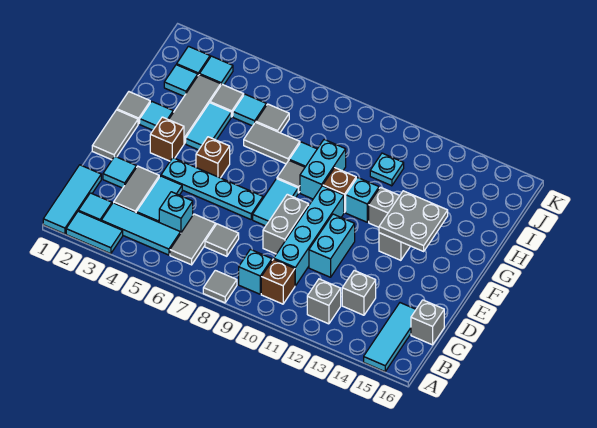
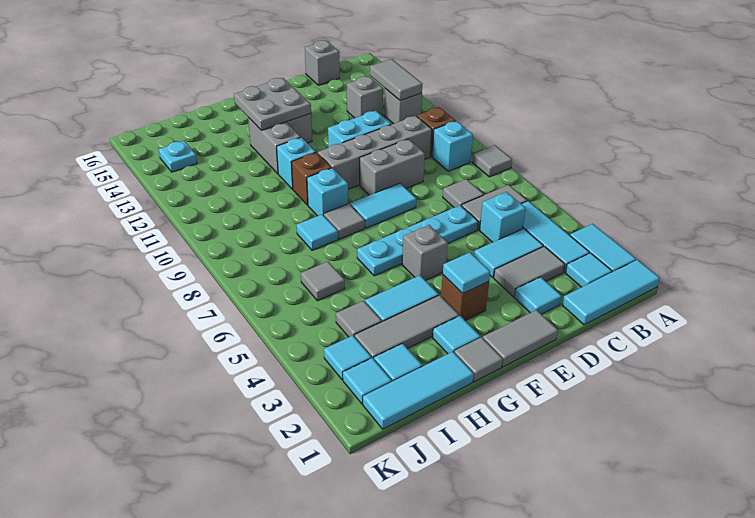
cyan tile A15:C15 level 1 -> cyan tile H1:J1 level 1
cyan brick C10:F10 level 1 -> grey brick C10:F10 level 1
cyan plate E4:E7 level 1 -> cyan plate D6:G6 level 1
brown brick F5 level 1 -> grey brick F5 level 1
cyan brick G9:H9 level 1 -> cyan brick G9 level 1
grey tile H6:H7 level 1 -> grey tile B12:B13 level 2
cyan tile I5 level 1 -> cyan tile F3 level 2
cyan plate I11 level 1 -> cyan plate J14 level 1

